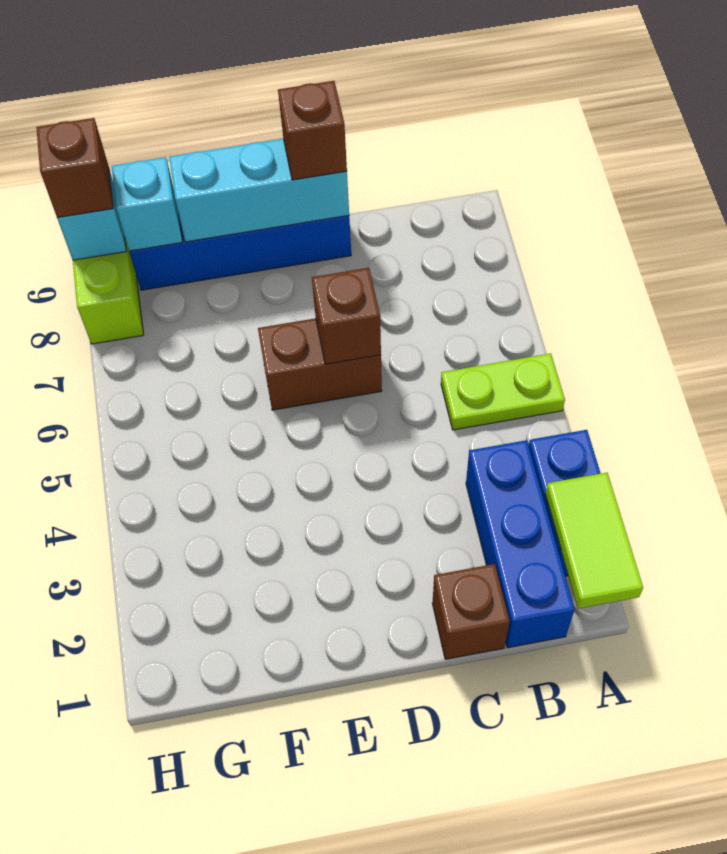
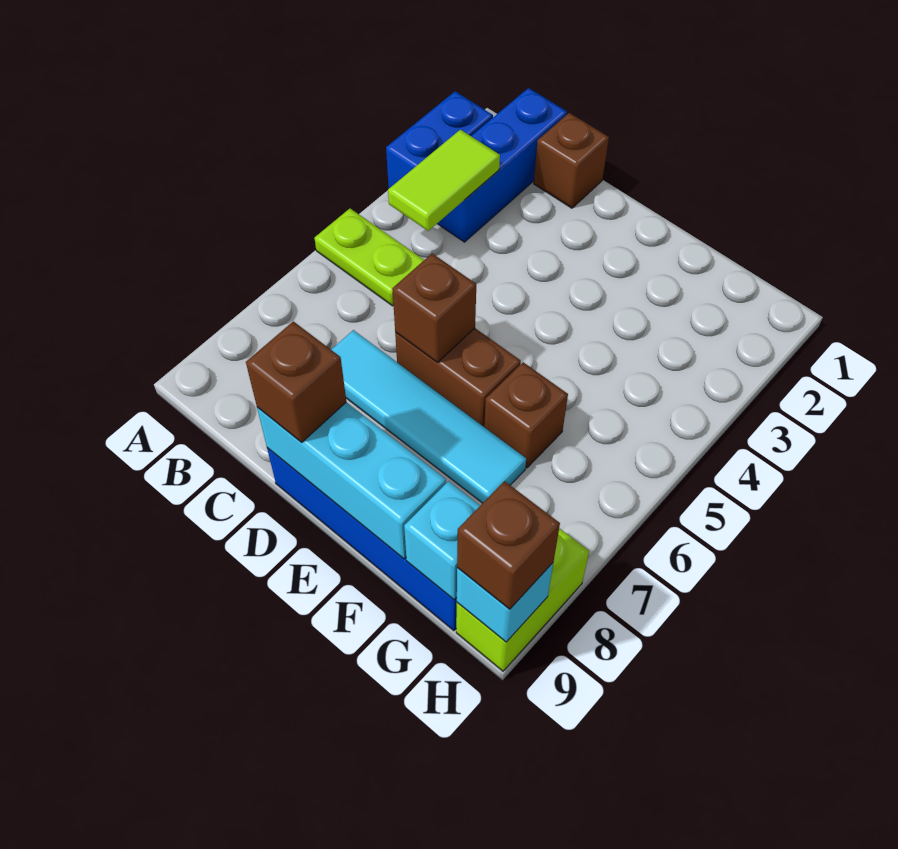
lime tile A1:A2 level 2 -> lime tile B3:B4 level 2
none -> cyan tile C7:F7 level 1
none -> brown brick F6 level 1

